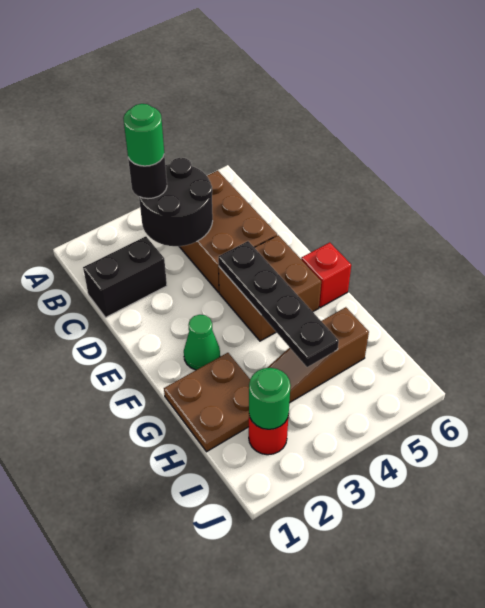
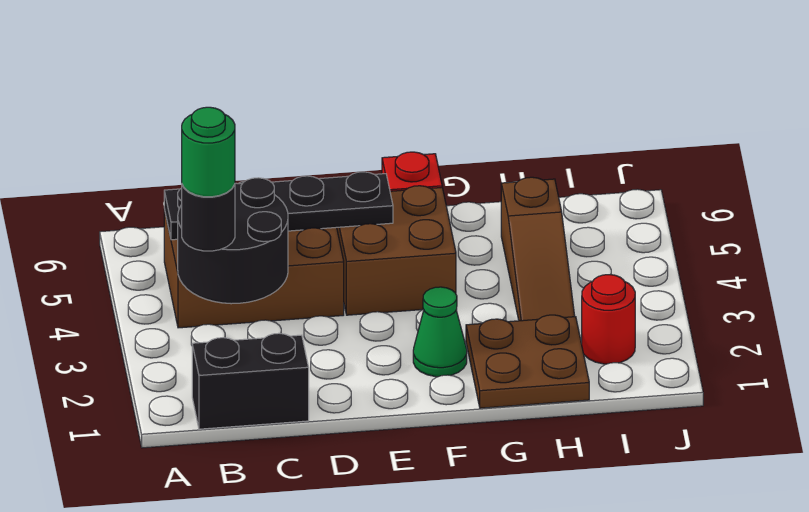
black brick C1:C2 level 1 -> black brick B1:C1 level 1
black plate E4:H4 level 2 -> black plate B5:E5 level 2
green round brick I2 level 2 -> none

